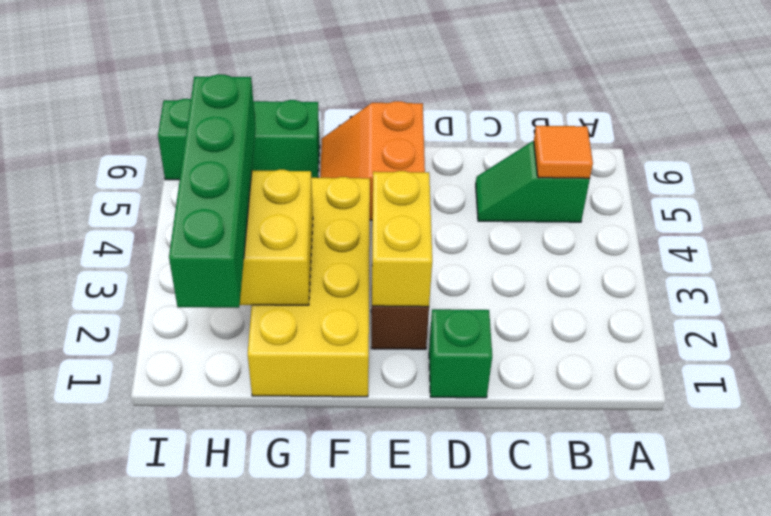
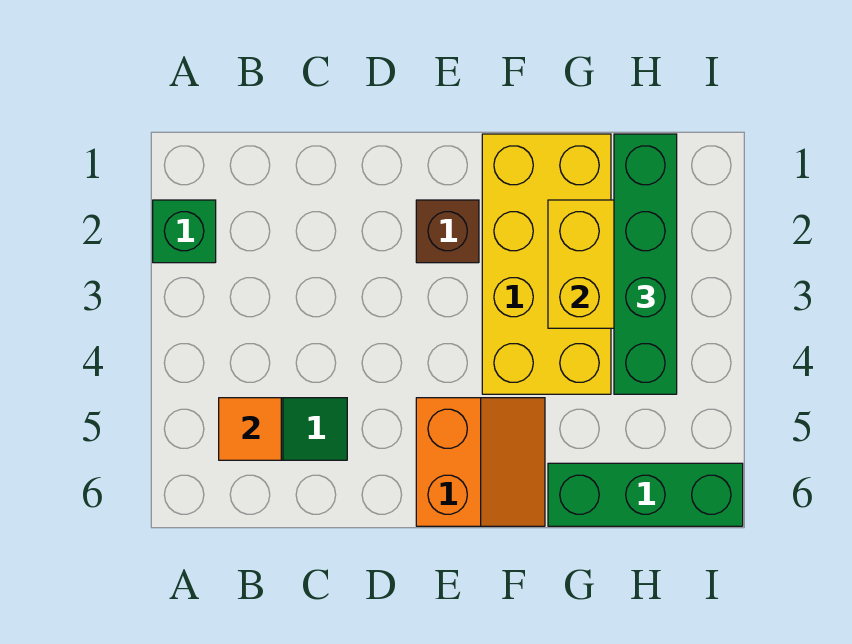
green brick D1 level 1 -> green brick A2 level 1
yellow brick E2:E3 level 2 -> none

